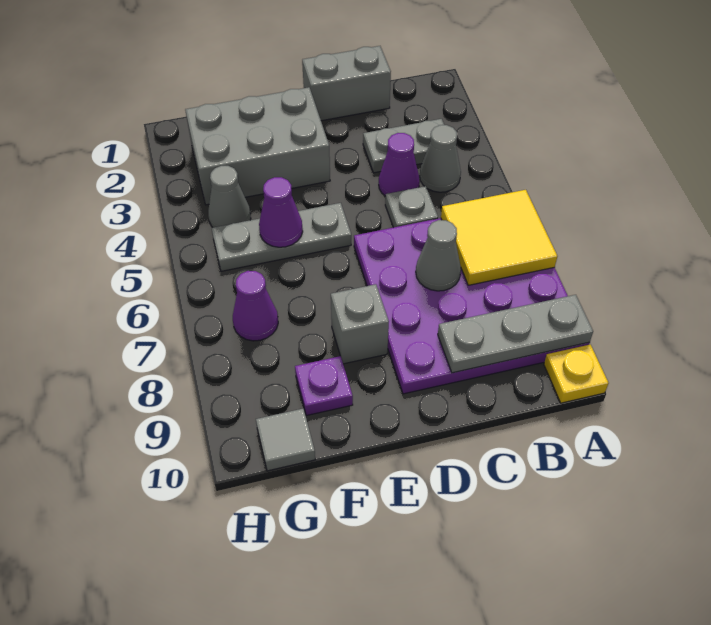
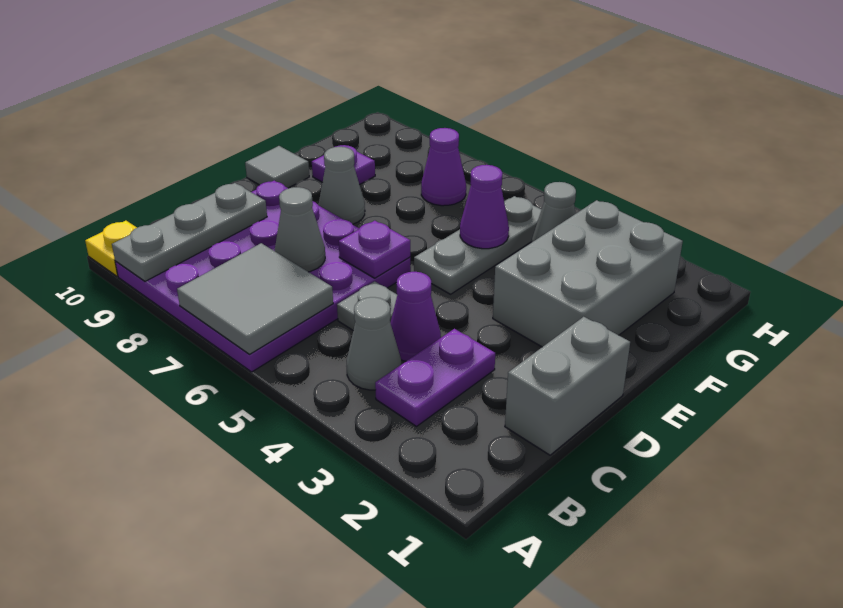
yellow tile A6:B7 level 2 -> grey tile A6:B7 level 2
grey plate B3:C3 level 1 -> purple plate B3:C3 level 1
none -> purple plate D6 level 2
grey brick E8 level 1 -> grey cone E8 level 1
grey tile G10 level 1 -> grey tile E10 level 1

